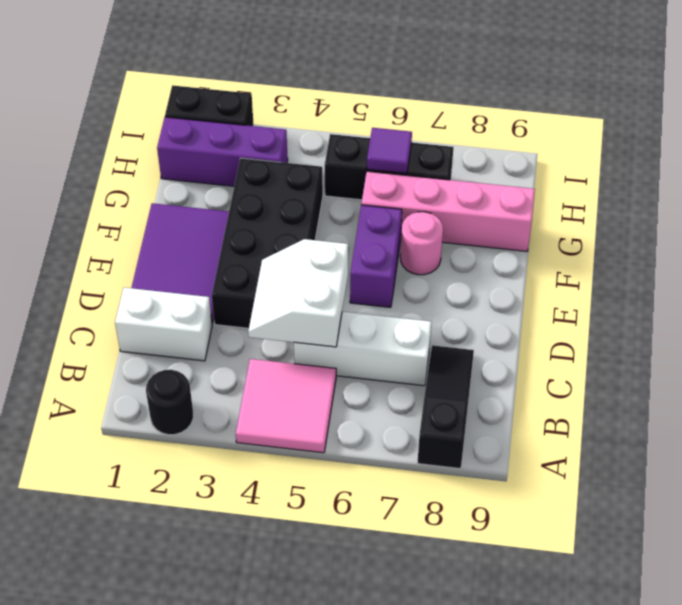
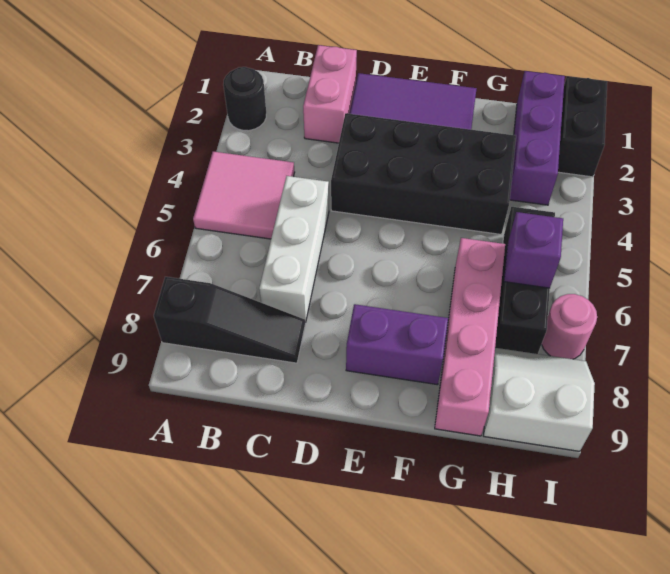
white brick C1:C2 level 1 -> pink brick C1:C2 level 1
white slope C4:D5 level 2 top 5 -> white slope H8:I9 level 1 top 9
purple brick E6:F6 level 1 -> purple brick E8:F8 level 1
pink round brick F7 level 1 -> pink round brick I7 level 1
purple tile H6 level 2 -> purple brick H6 level 2

